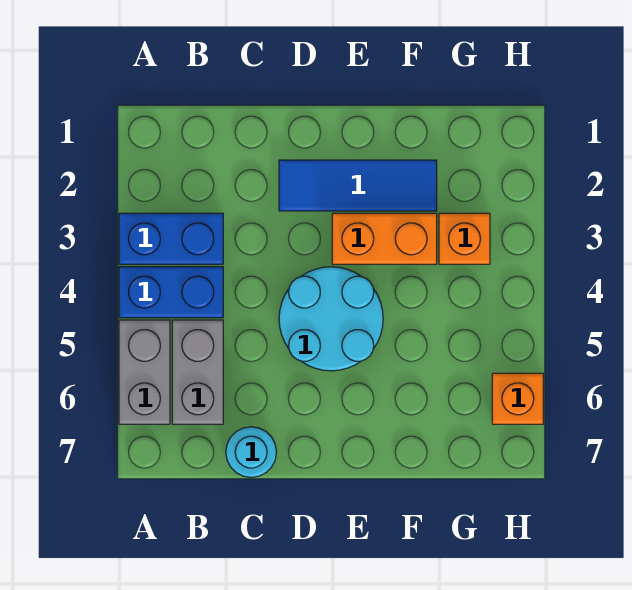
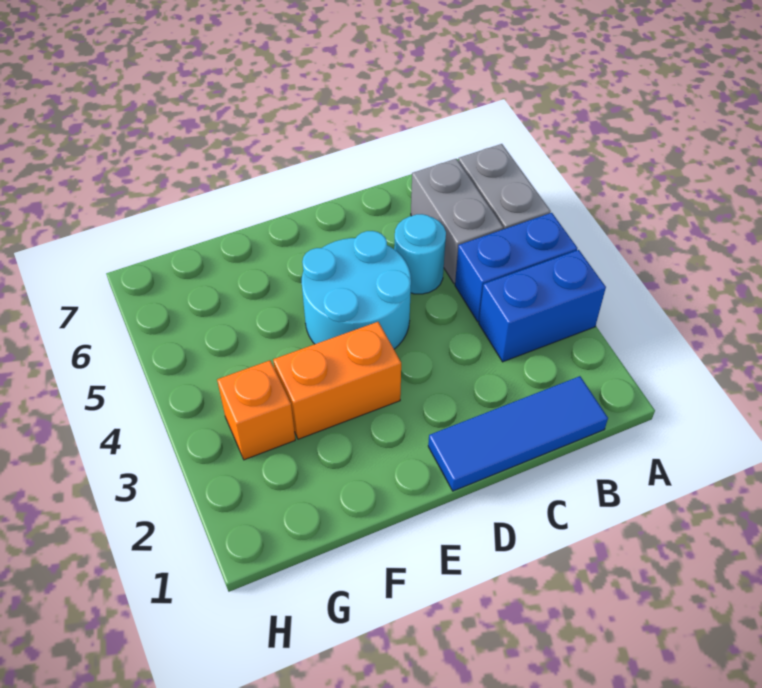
cyan round brick C7 level 1 -> cyan round brick C5 level 1
blue tile D2:F2 level 1 -> blue tile B1:D1 level 1
orange brick H6 level 1 -> none

